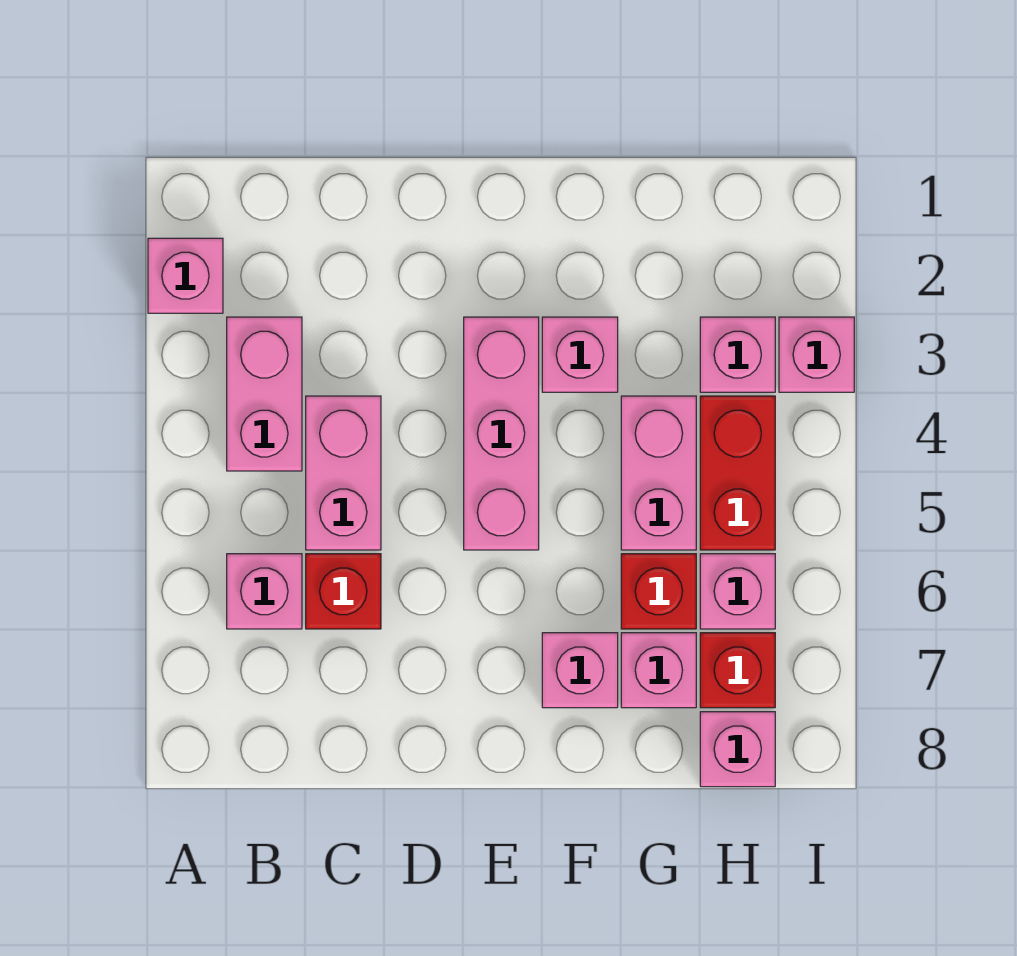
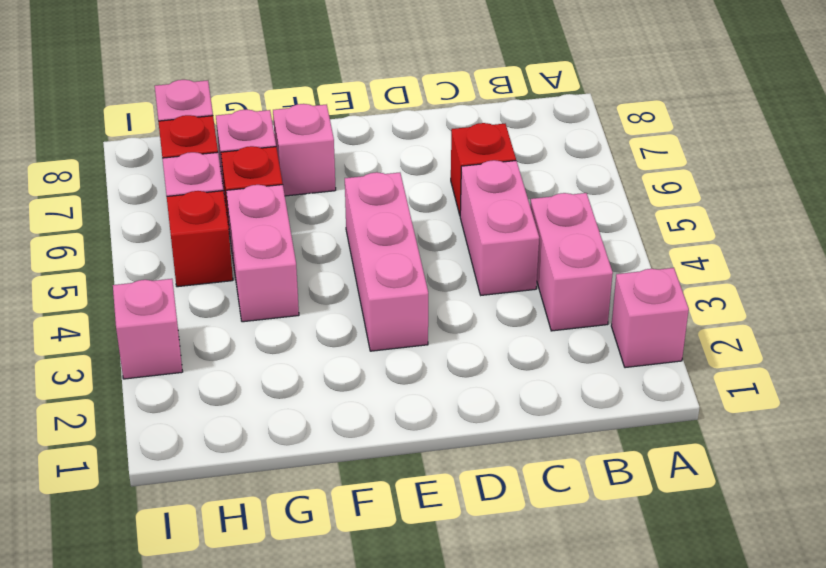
pink brick B6 level 1 -> none
pink brick F3 level 1 -> none
pink brick H3 level 1 -> none
red brick H4:H5 level 1 -> red brick H5 level 1

